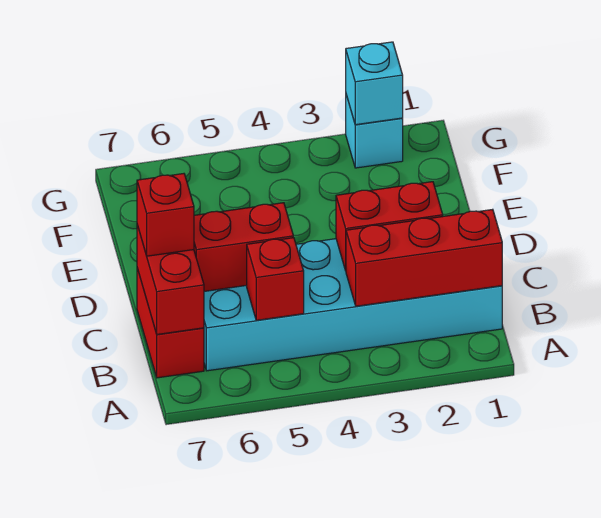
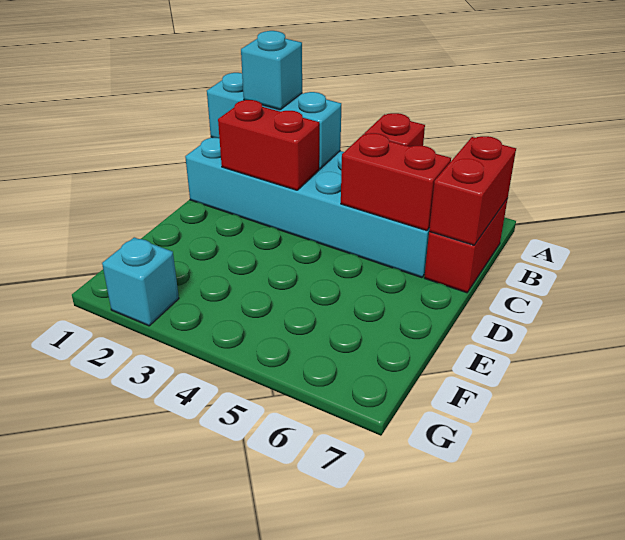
red brick B1:B3 level 2 -> cyan brick B1:B3 level 2
red brick C7 level 3 -> none
cyan brick G2 level 2 -> cyan brick B2 level 3

